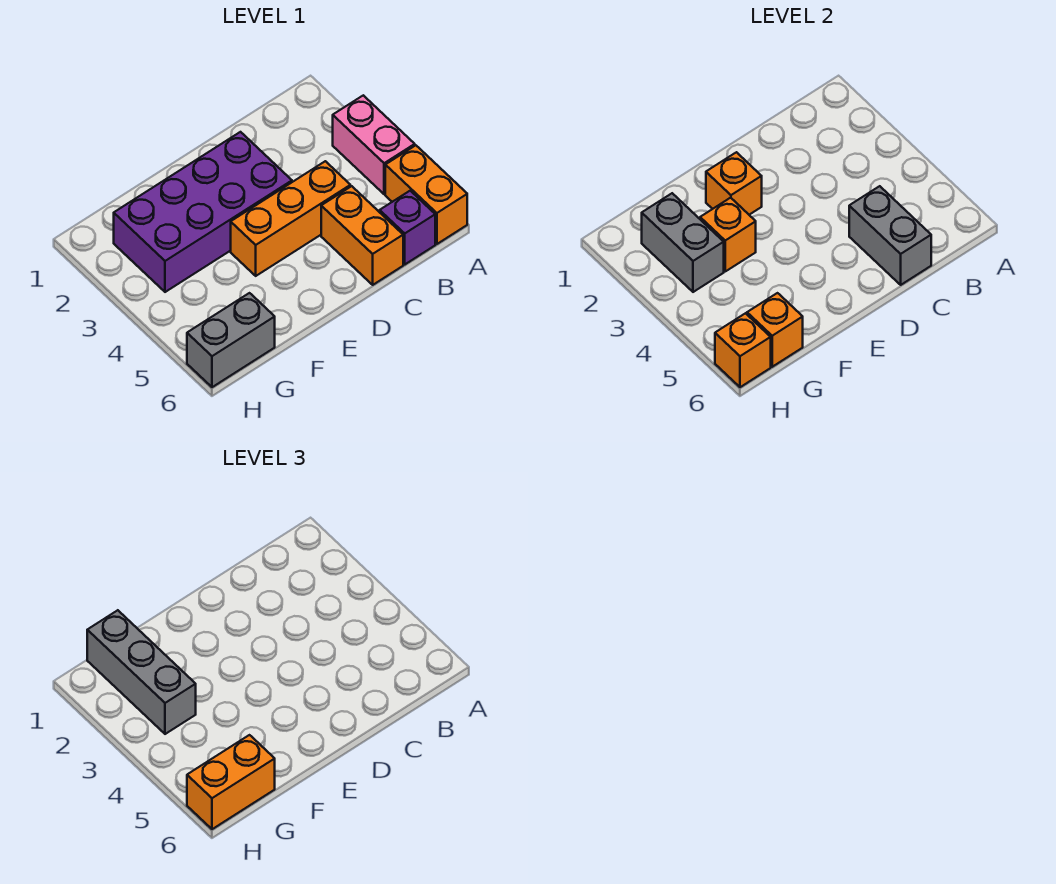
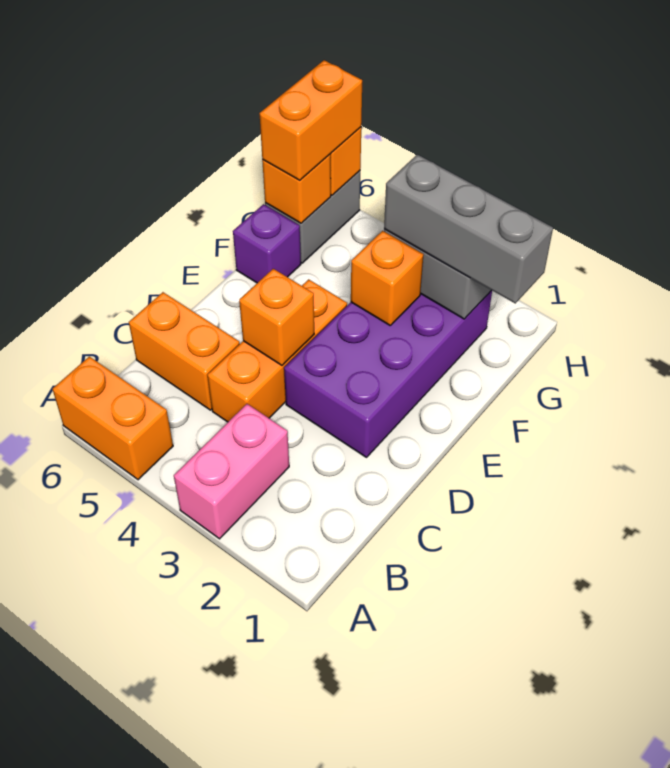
pink brick A3:A4 level 1 -> pink brick A3:B3 level 1
purple brick B6 level 1 -> purple brick F6 level 1
grey brick C5:C6 level 2 -> none
orange brick E2 level 2 -> orange brick D4 level 2

